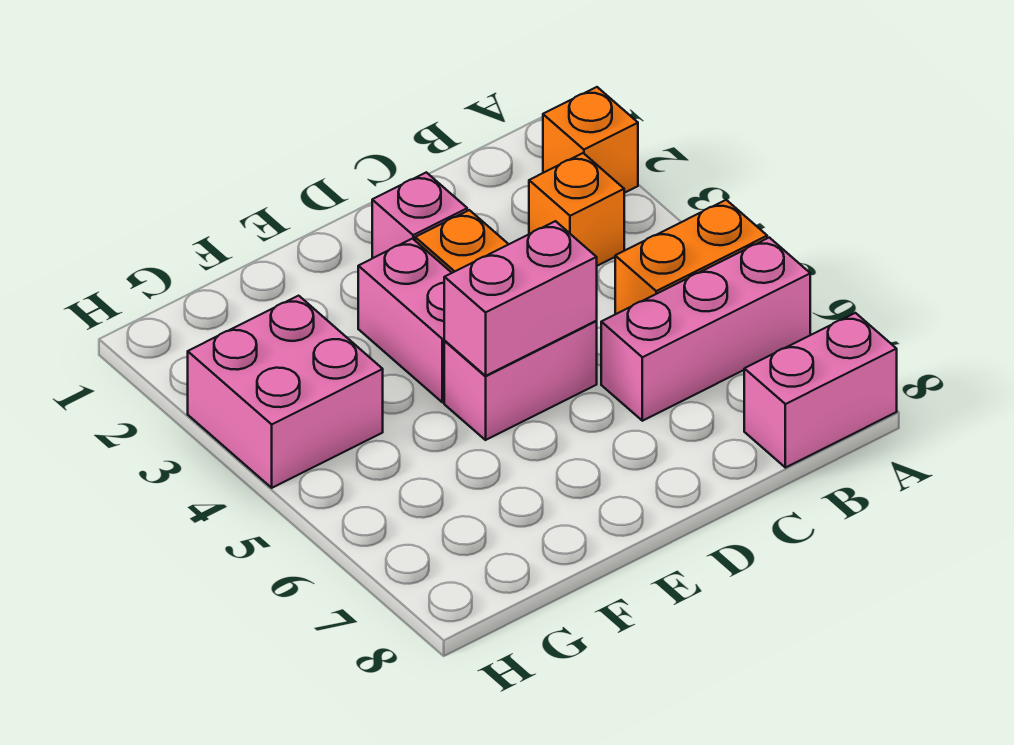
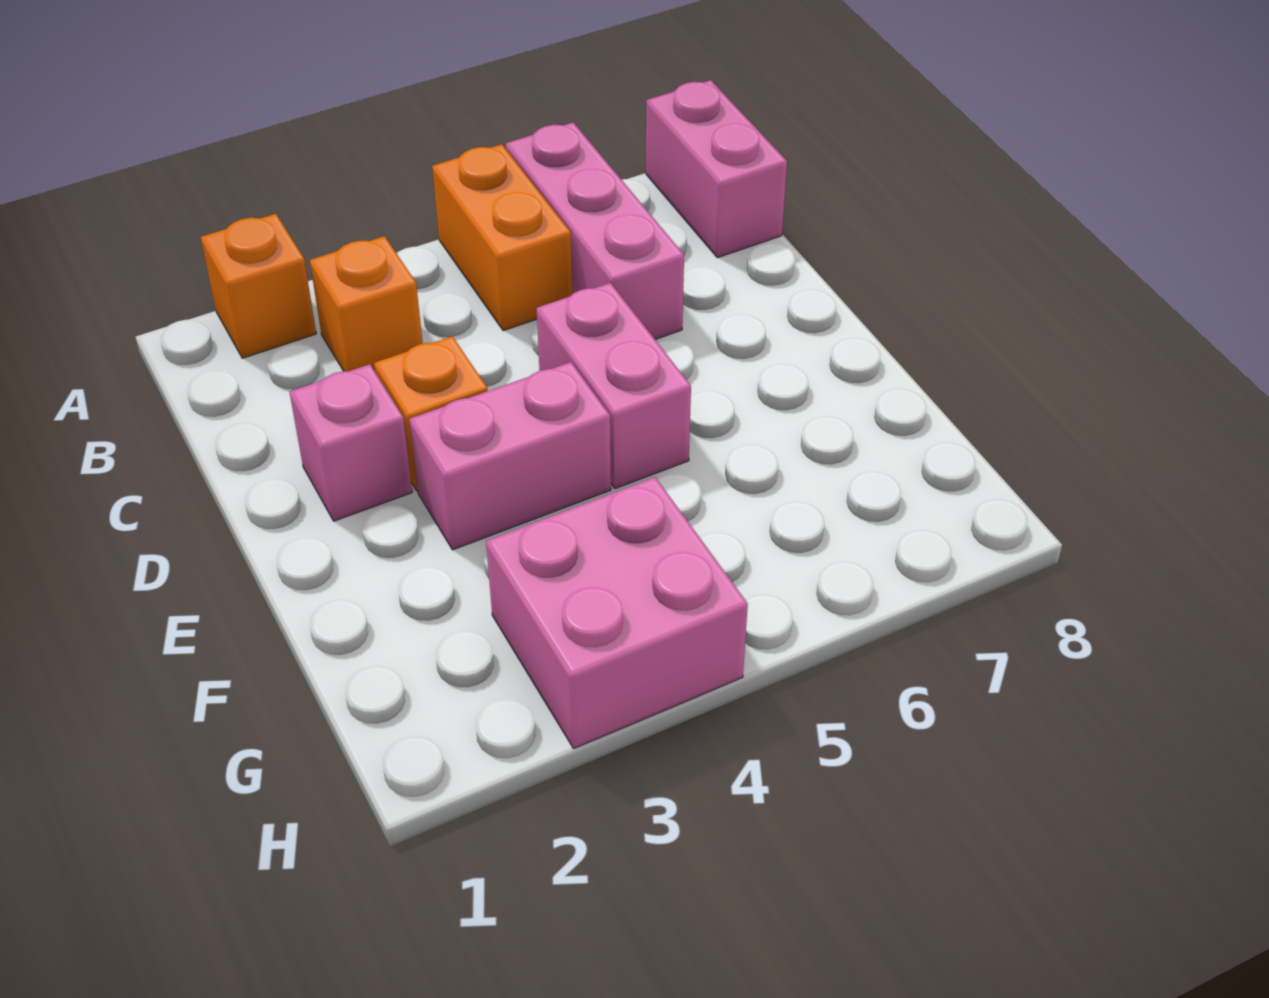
pink brick D5:E5 level 2 -> none

